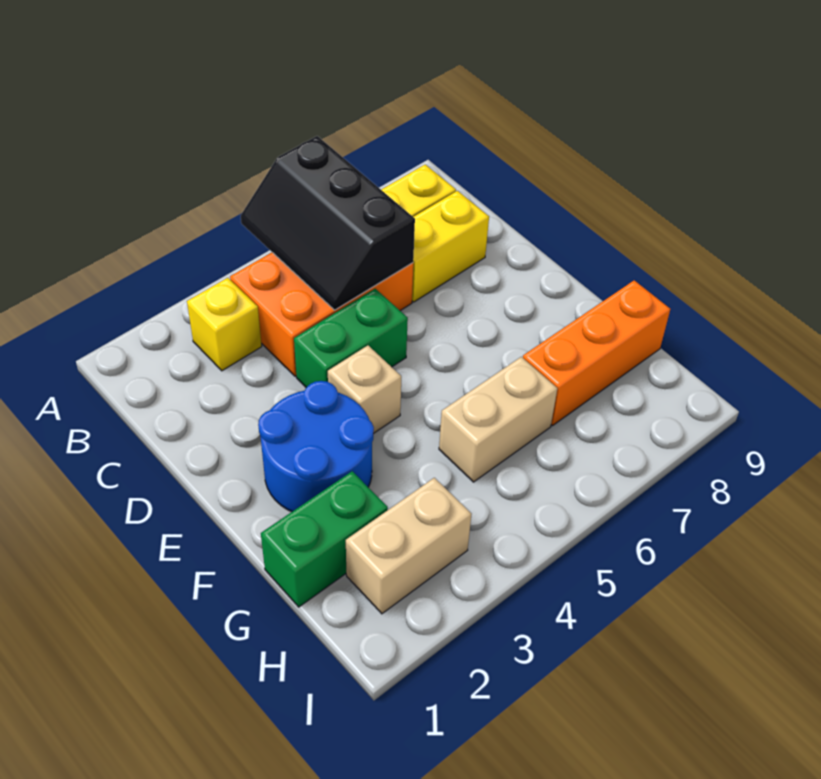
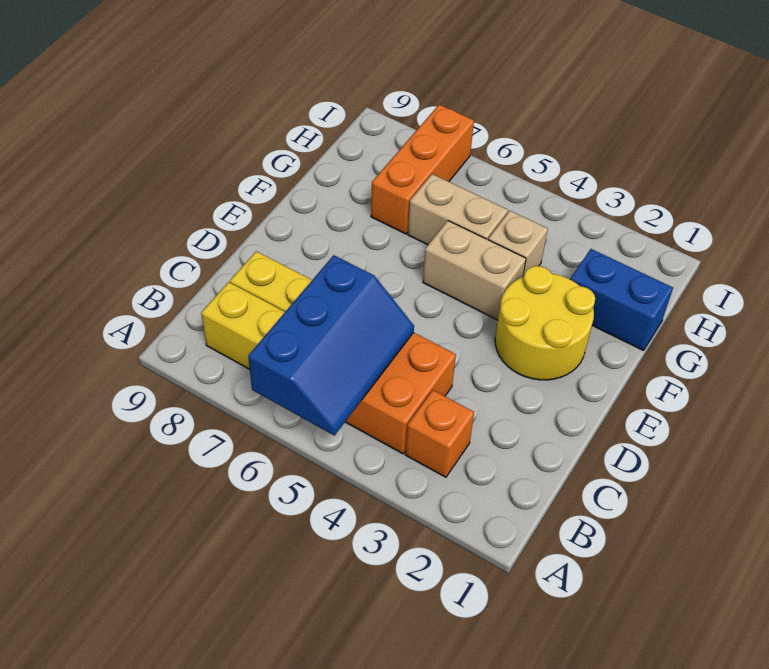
black slope A5:C6 level 2 top 6 -> blue slope A5:C6 level 2 top 6
yellow brick B3 level 1 -> orange brick B3 level 1
green brick D4:D5 level 1 -> none
blue round brick E2:F3 level 1 -> yellow round brick E2:F3 level 1
tan brick E4 level 1 -> tan brick G4 level 1
green brick G1:G2 level 1 -> blue brick G1:G2 level 1
orange brick G7:G9 level 1 -> orange brick G7:I7 level 1
tan brick H2:H3 level 1 -> tan brick F4:F5 level 1

